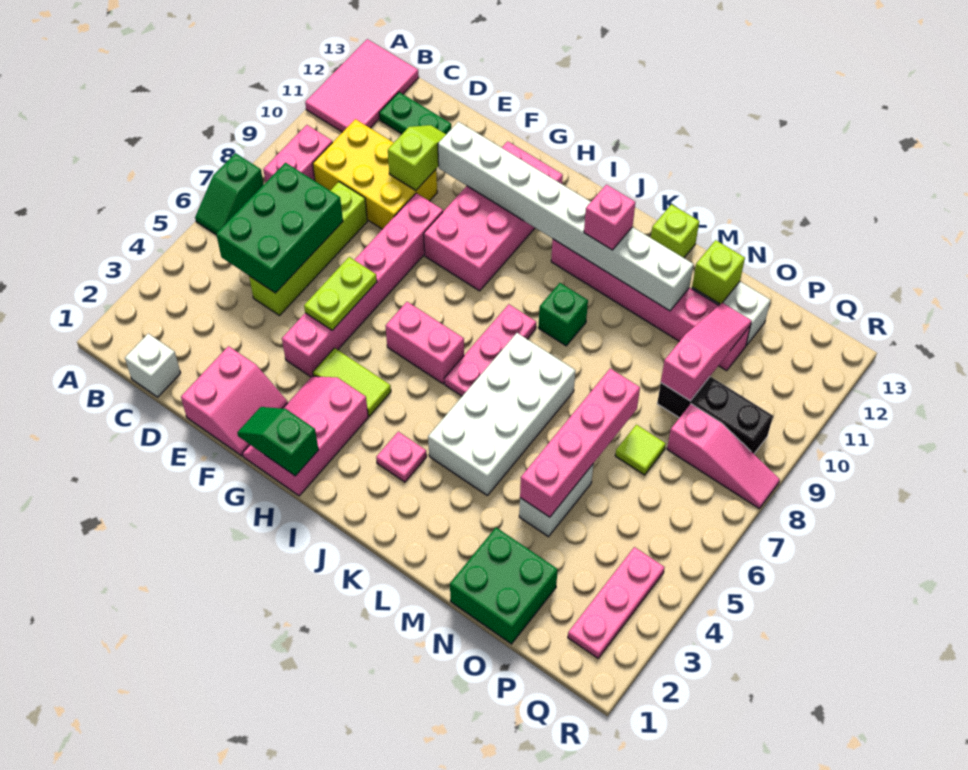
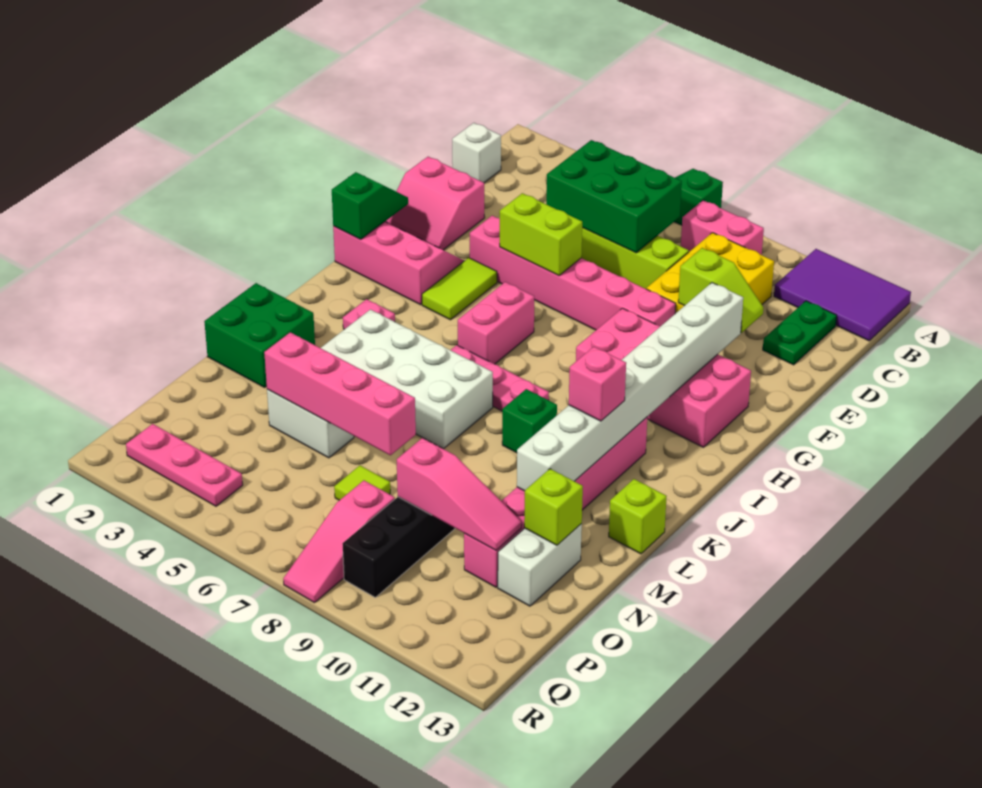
pink tile A11:B13 level 1 -> purple tile A11:B13 level 1
lime plate F5:F6 level 2 -> lime brick F5:F6 level 2
green brick N1:O2 level 1 -> green brick L1:M2 level 1

